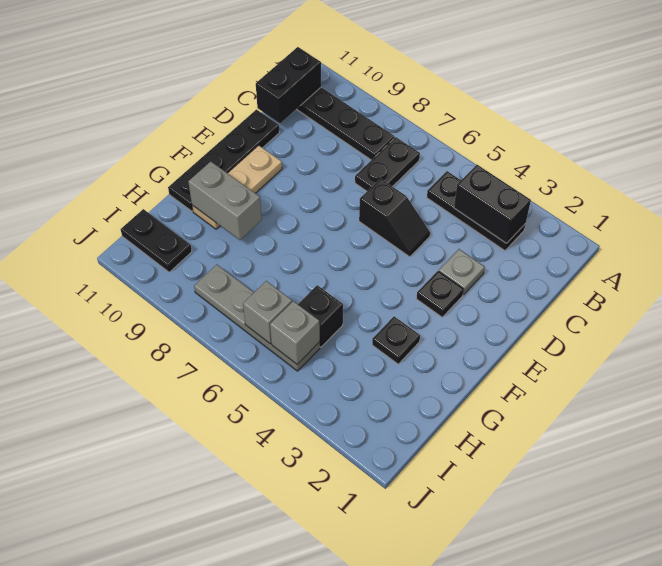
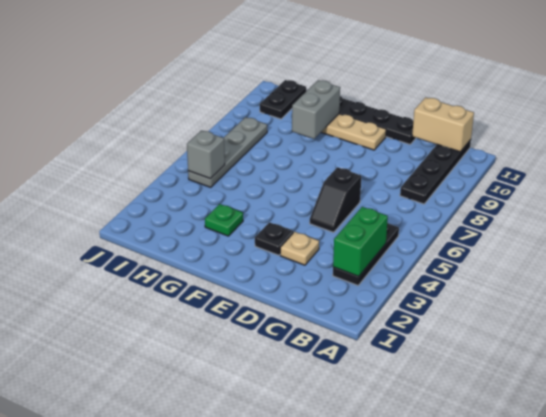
black brick B3:B4 level 2 -> green brick B3:B4 level 2
black plate B7:C7 level 1 -> none
black brick B11:C11 level 2 -> tan brick B11:C11 level 2
grey plate D3 level 1 -> tan plate D3 level 1
black plate G3 level 1 -> green plate G3 level 1
black brick H5 level 1 -> none
grey brick I6 level 2 -> none

